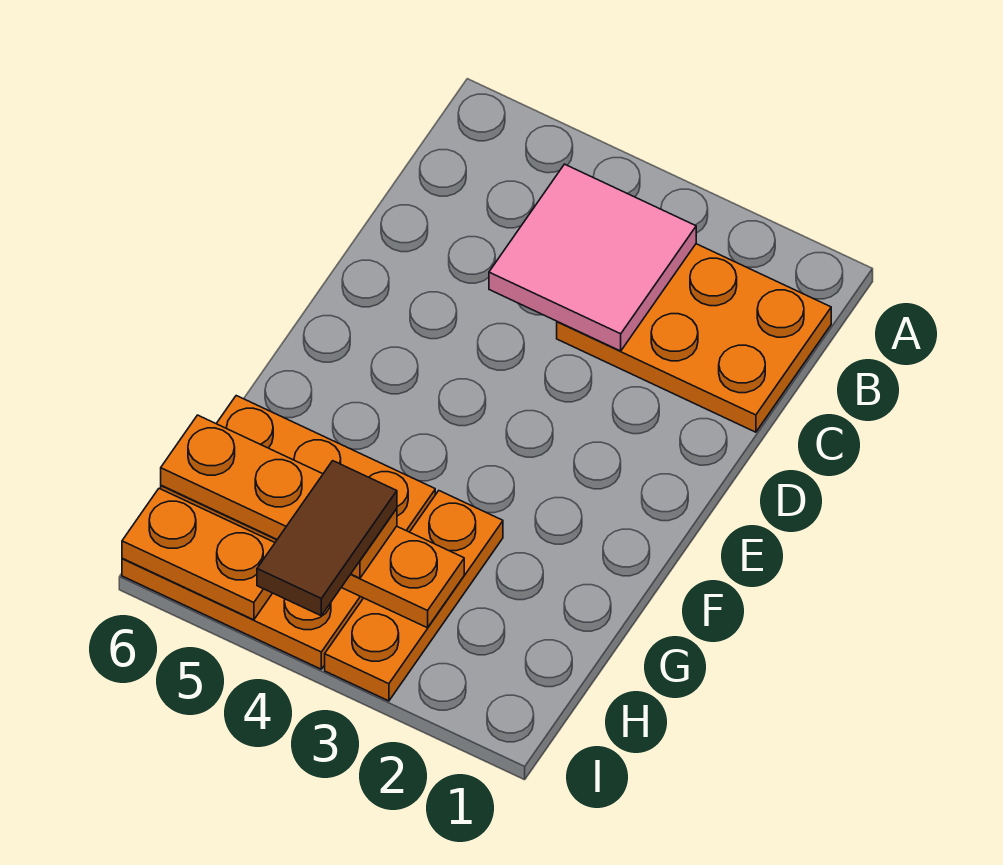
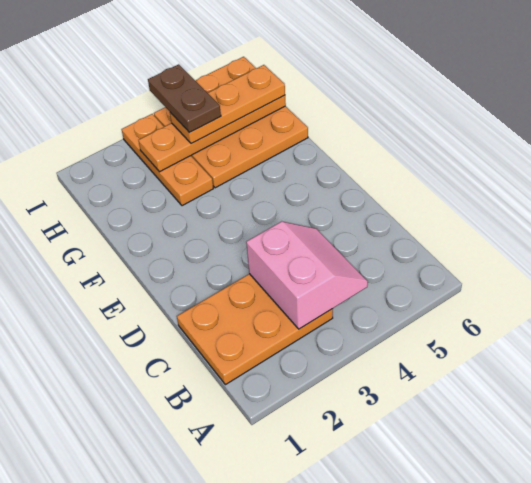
pink tile B3:C4 level 2 -> pink slope B3:C4 level 2 top 3
brown tile H4:I4 level 4 -> brown plate H4:I4 level 4

